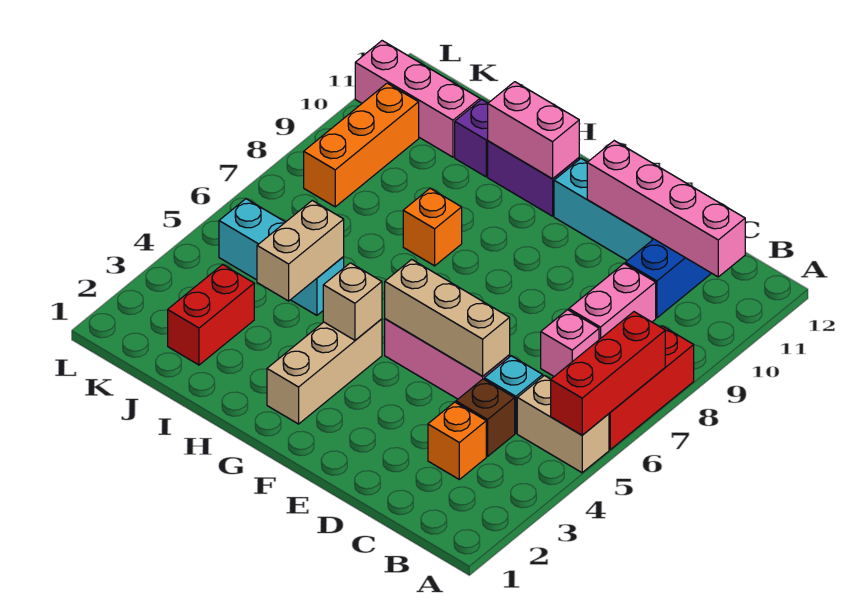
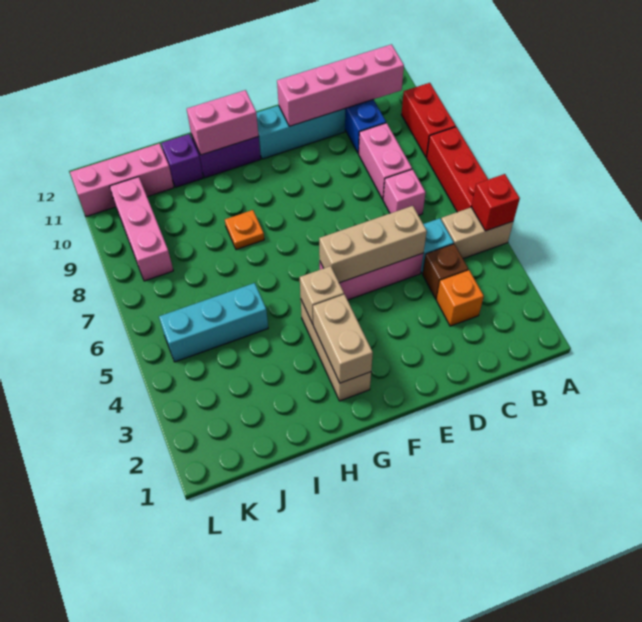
red brick A5:A7 level 2 -> red brick A5 level 2
orange brick H8 level 1 -> orange plate H8 level 1
tan brick I4:I5 level 2 -> tan brick G2:G3 level 2
red brick J2:J3 level 1 -> red brick A9:A10 level 1
orange brick K8:K10 level 1 -> pink brick K8:K10 level 1

